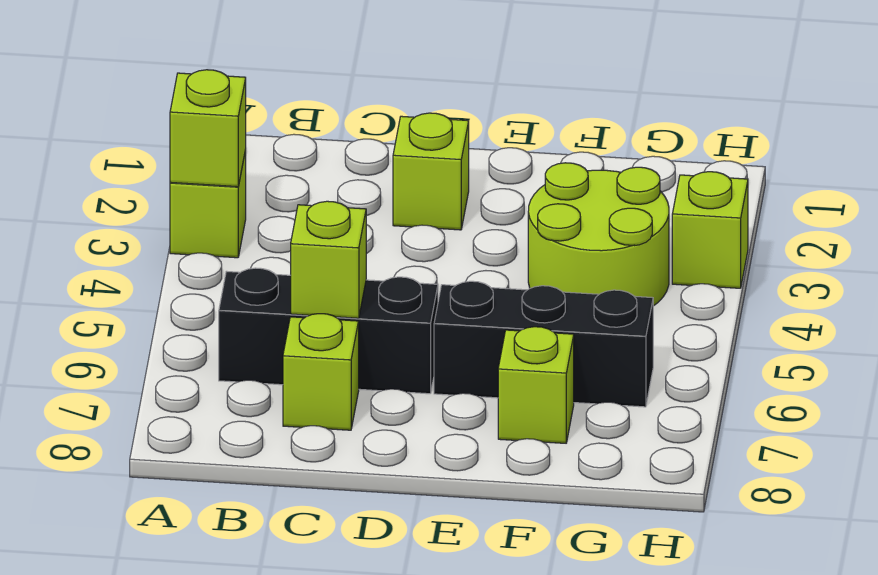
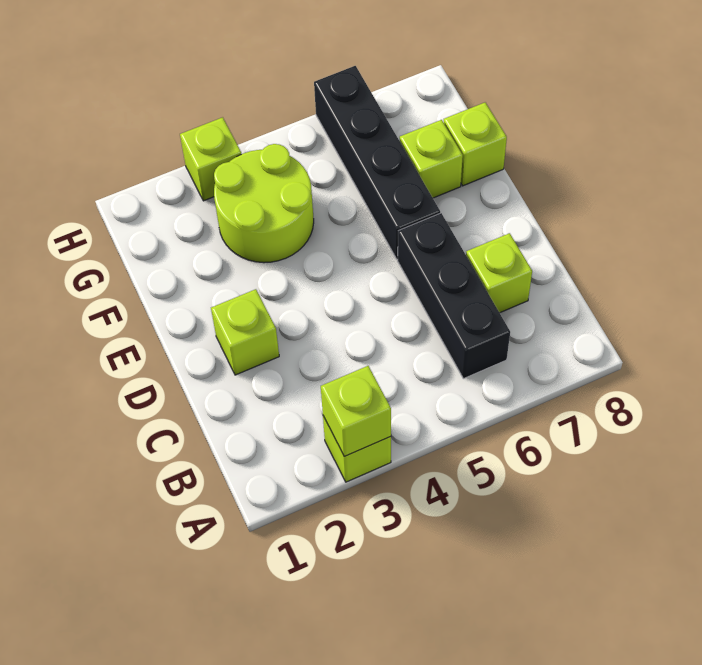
lime brick C6 level 2 -> lime brick F8 level 1
black brick E6:G6 level 1 -> black brick E6:H6 level 1

